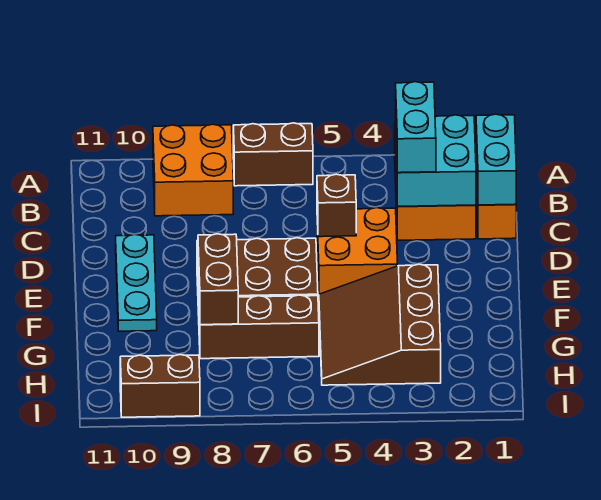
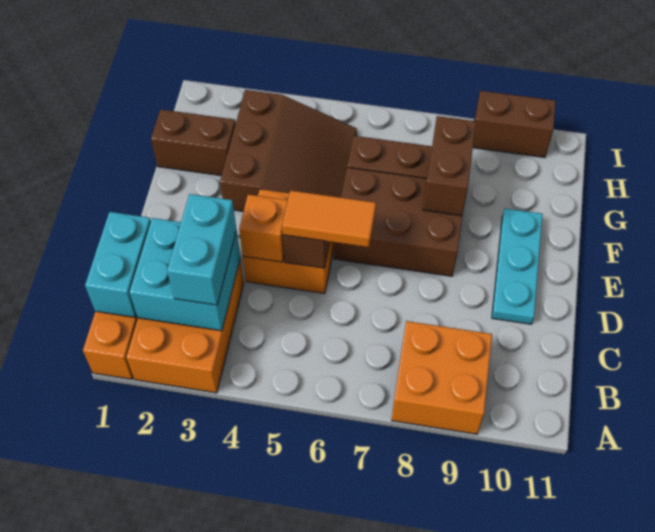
brown brick A6:A7 level 1 -> brown brick G1:G2 level 1
none -> orange brick D4 level 2
none -> orange tile D5:D6 level 3

